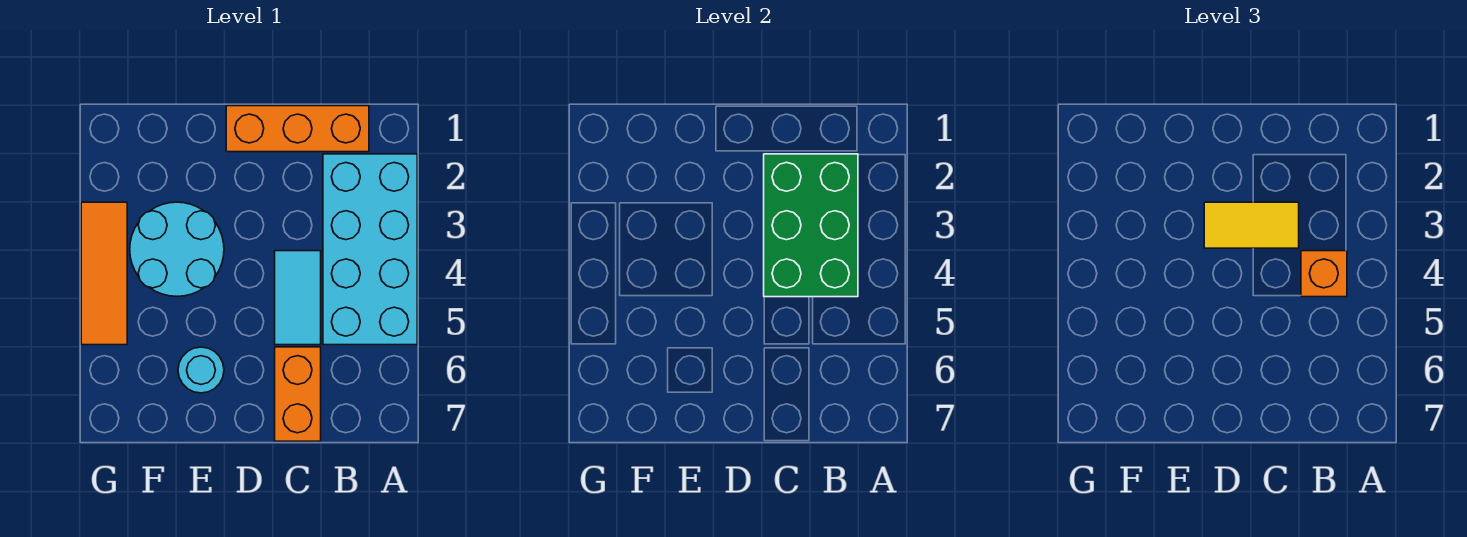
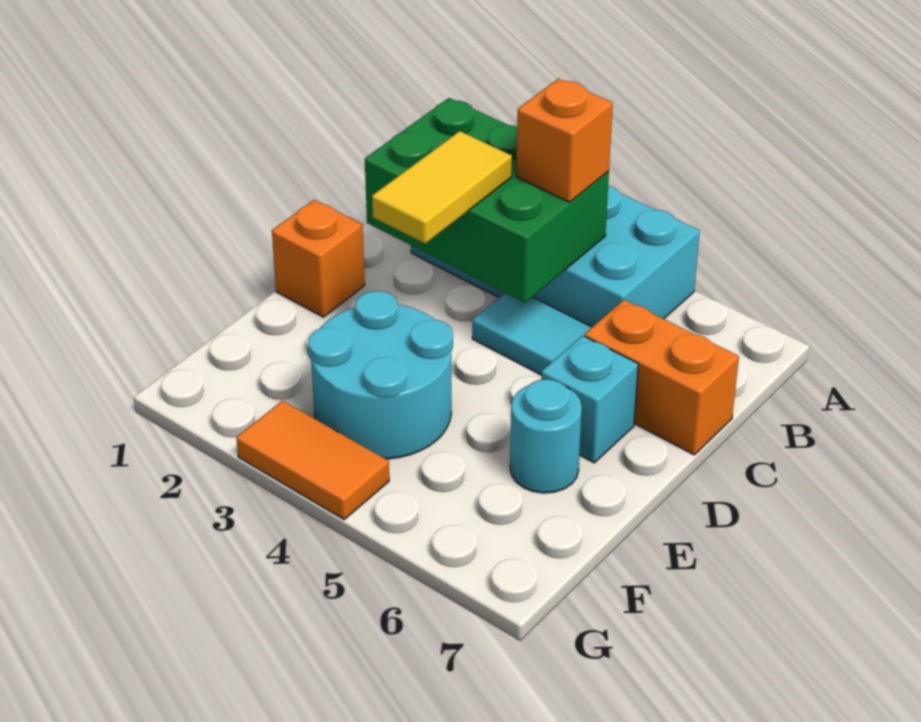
orange brick B1:D1 level 1 -> orange brick D1 level 1
none -> cyan brick D6 level 1
orange tile G3:G5 level 1 -> orange tile G3:G4 level 1

